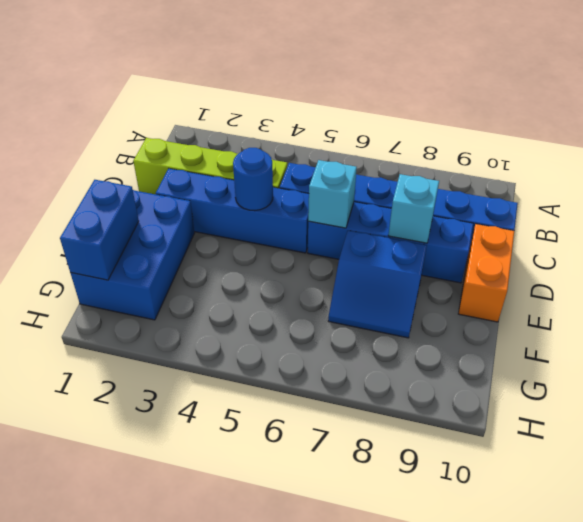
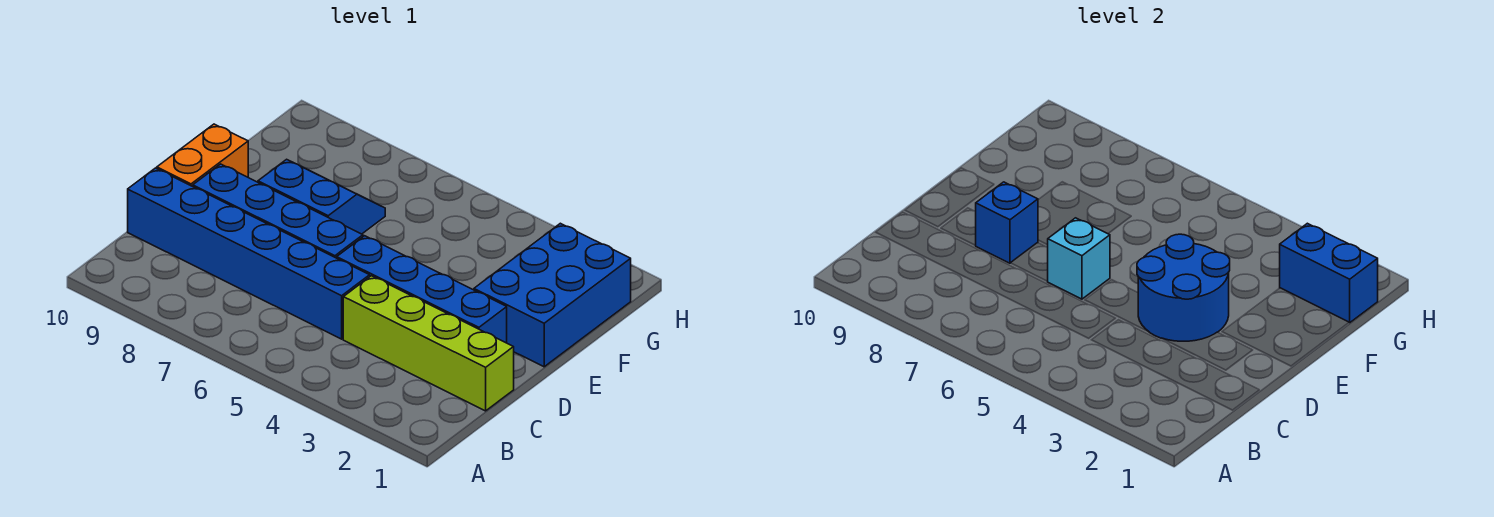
blue round brick D4 level 2 -> blue round brick D3:E4 level 2
cyan brick D8 level 2 -> blue brick D8 level 2
blue brick F1:G1 level 2 -> blue brick G1:G2 level 2

